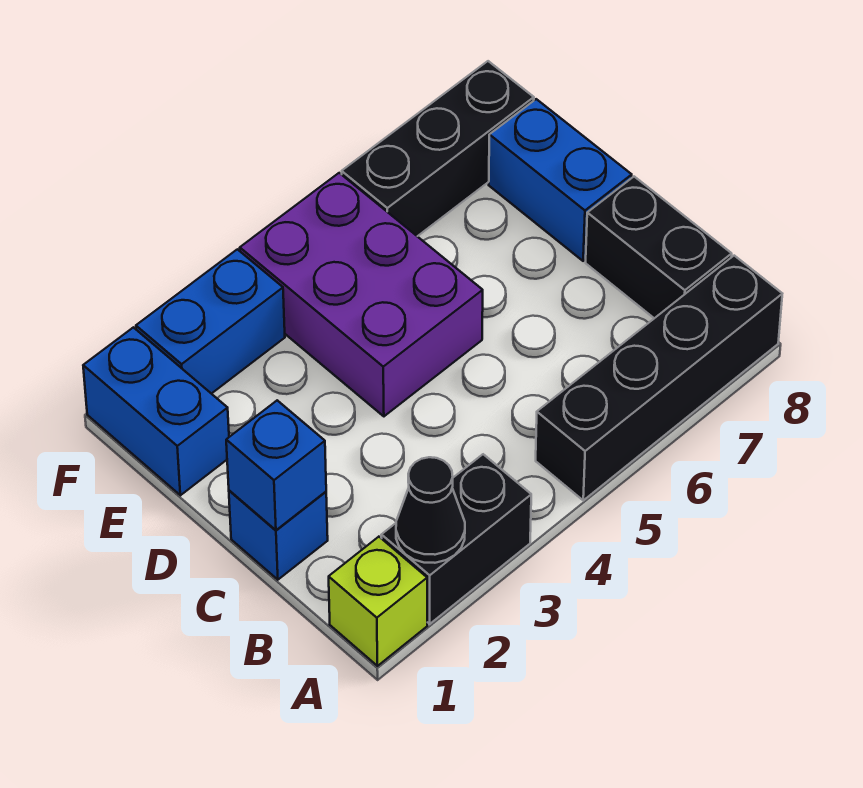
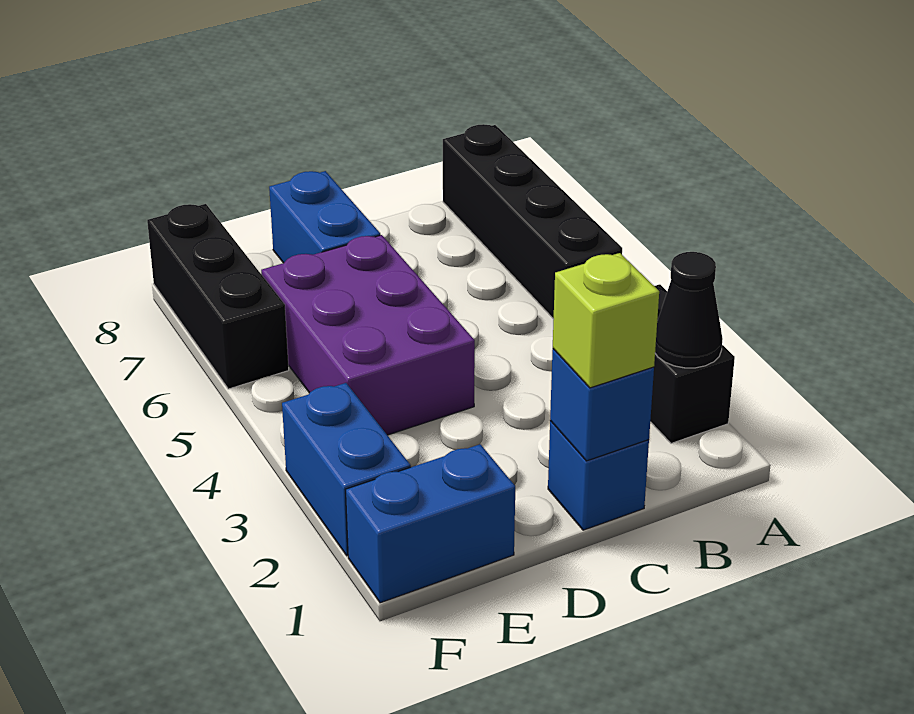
lime brick A1 level 1 -> lime brick C1 level 3
black brick B8:C8 level 1 -> none
purple brick D4:F5 level 1 -> purple brick D4:E6 level 1
blue brick D8:E8 level 1 -> blue brick D7:D8 level 1

